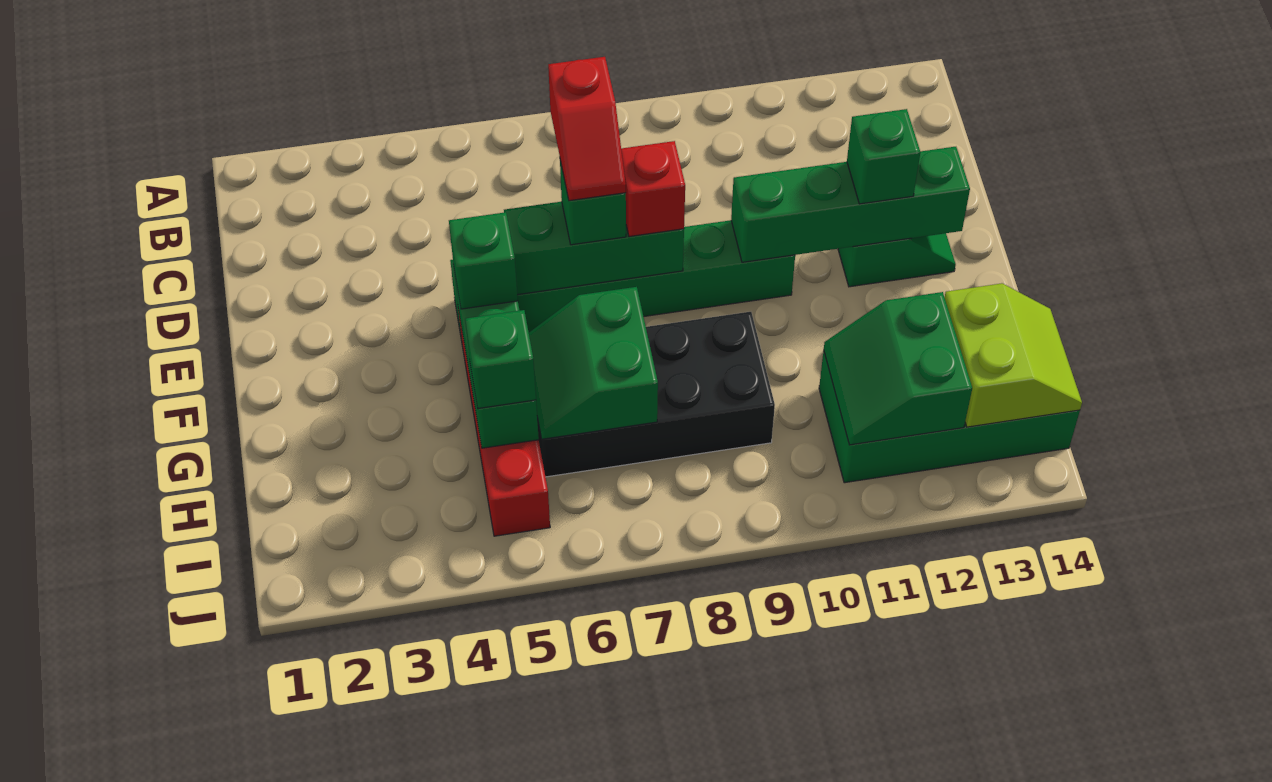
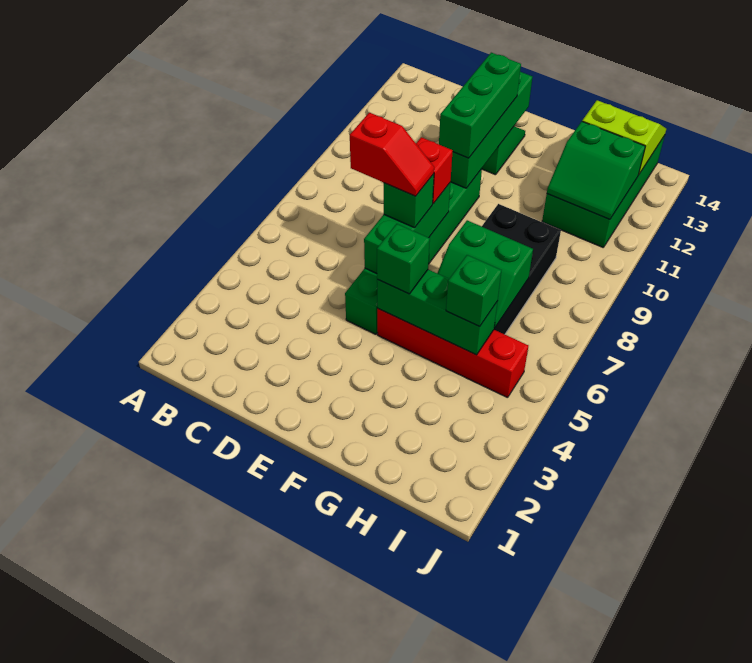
green brick E12 level 3 -> green brick E10:E12 level 3

